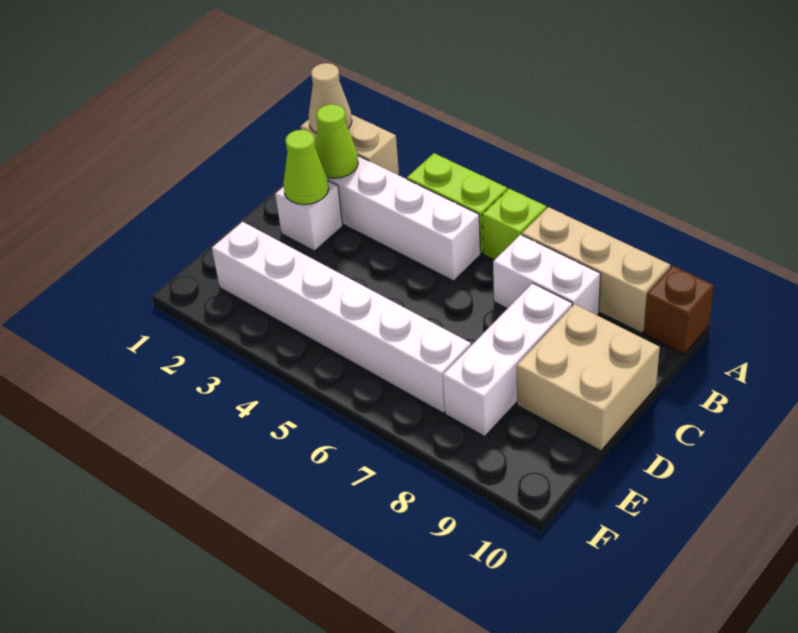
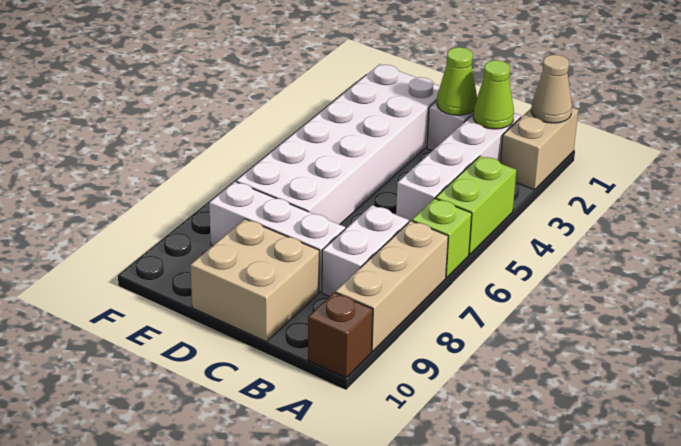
white brick E2:E7 level 1 -> white brick D2:E7 level 1

